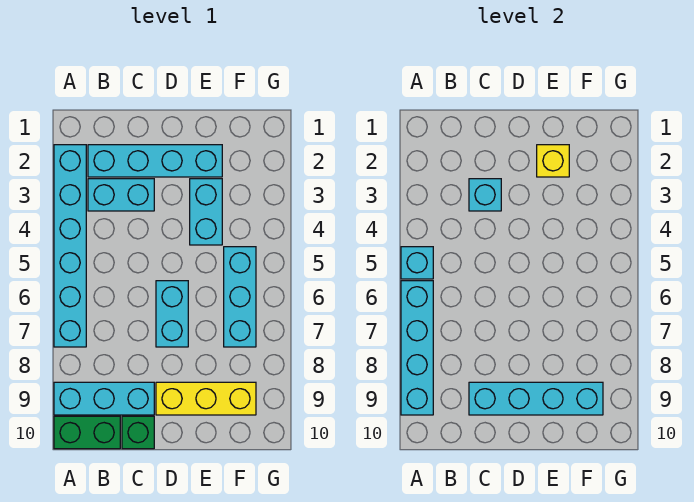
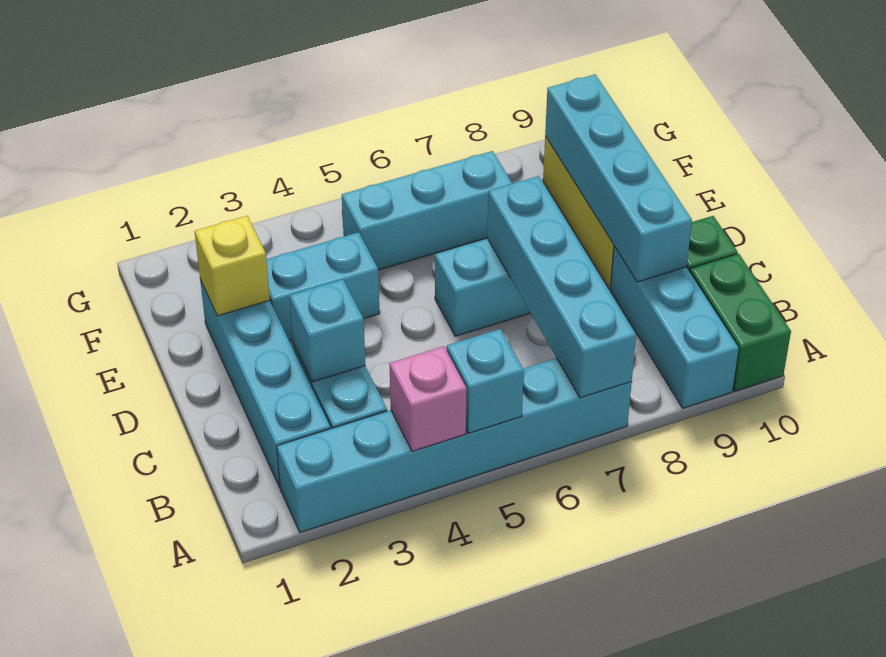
none -> pink brick A4 level 2
cyan brick A6:A9 level 2 -> cyan brick A7:D7 level 2

